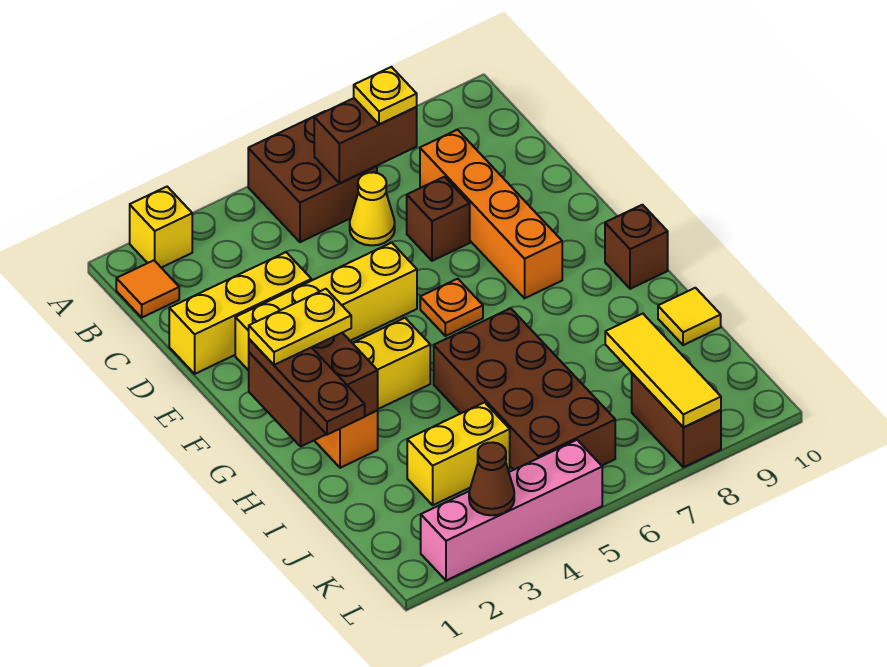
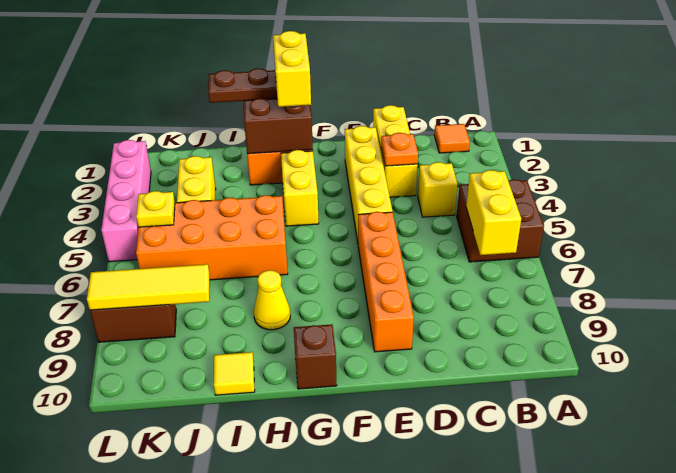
yellow brick A2 level 1 -> yellow brick C4 level 1
brown brick B6:B7 level 2 -> yellow brick B6:B7 level 2
yellow plate B7 level 3 -> yellow plate K5 level 2
yellow cone C6 level 1 -> yellow cone H8 level 1
orange brick C8:F8 level 1 -> orange brick E6:E9 level 1
brown brick D7 level 1 -> none
orange plate F6 level 1 -> orange plate D3 level 2
yellow plate G1:G2 level 4 -> yellow brick G1:G2 level 4
brown brick H5:K6 level 1 -> orange brick H5:K6 level 1
brown cone L3 level 2 -> none

